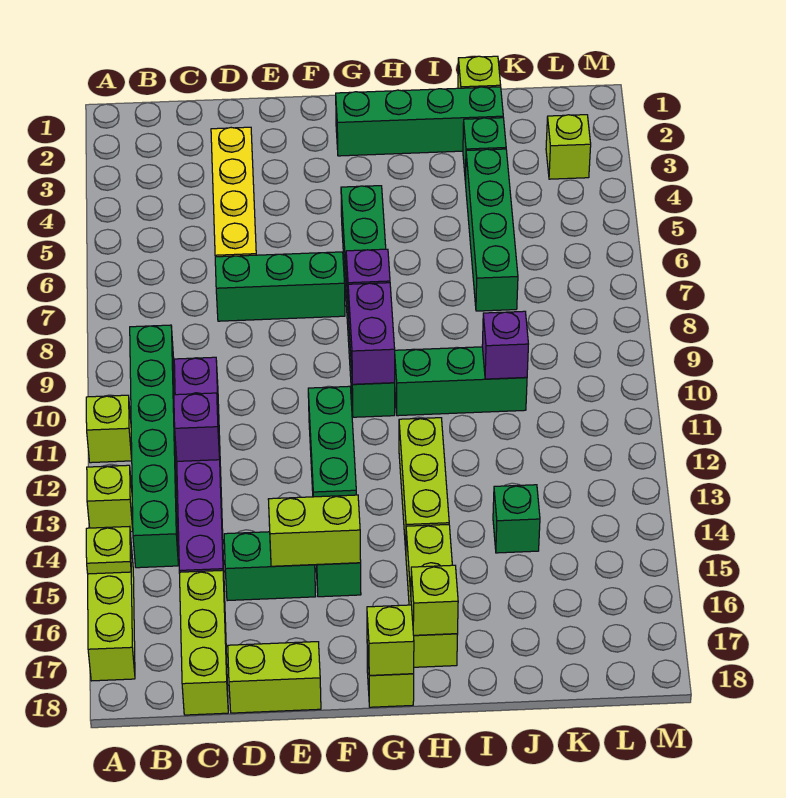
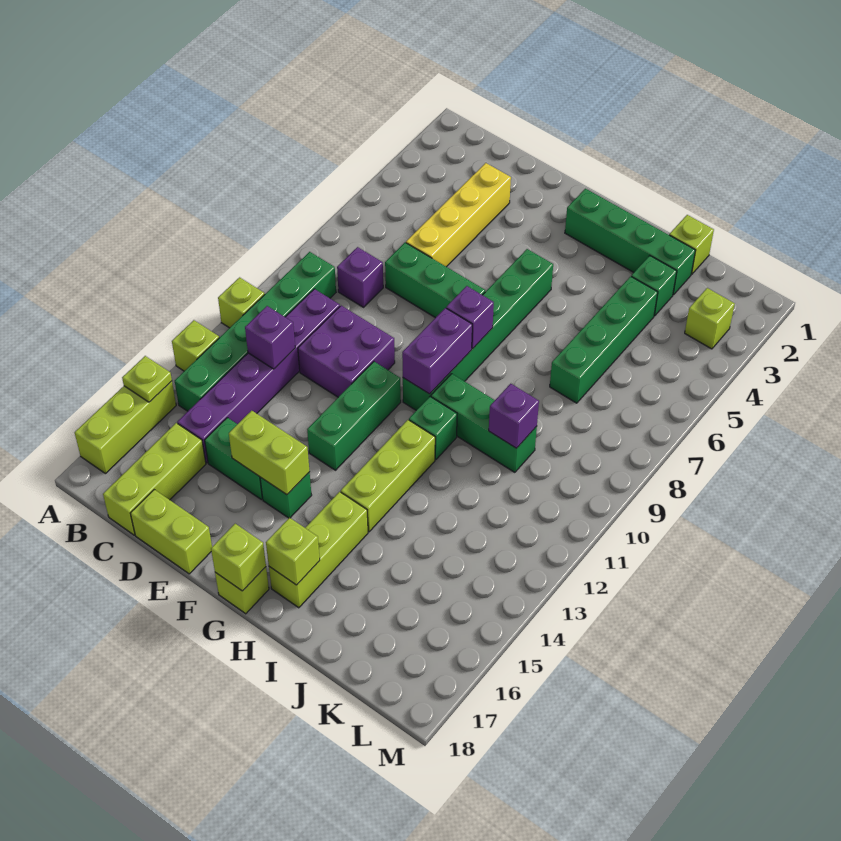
none -> purple brick C8 level 1
none -> purple brick D10:E11 level 1
green brick J14 level 1 -> green brick H11 level 1

